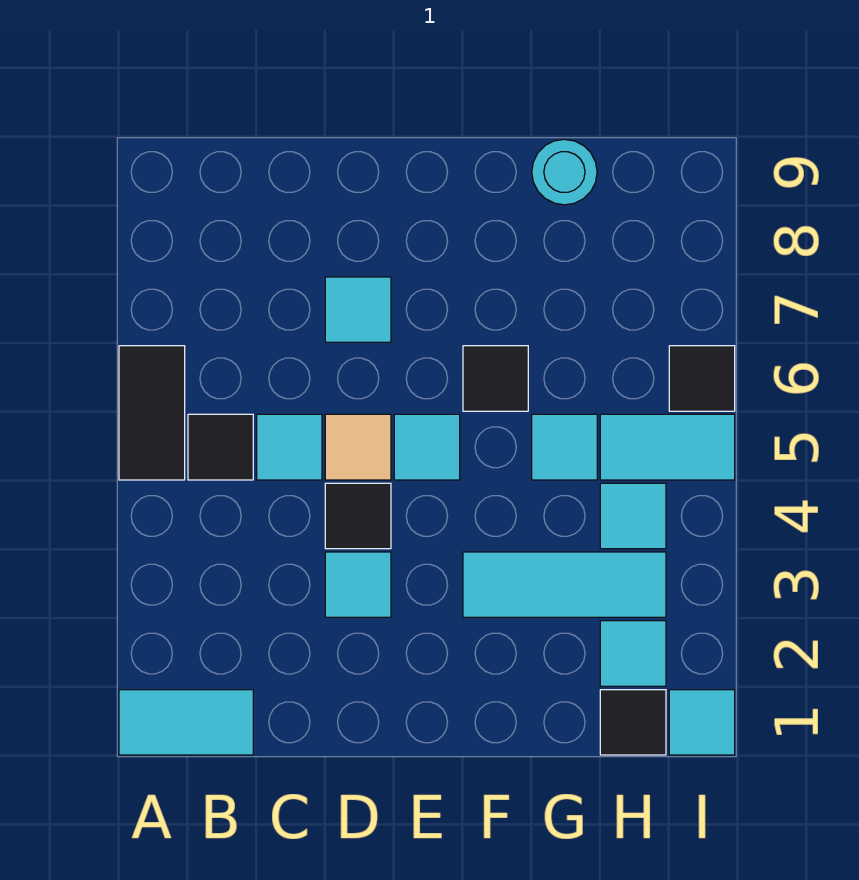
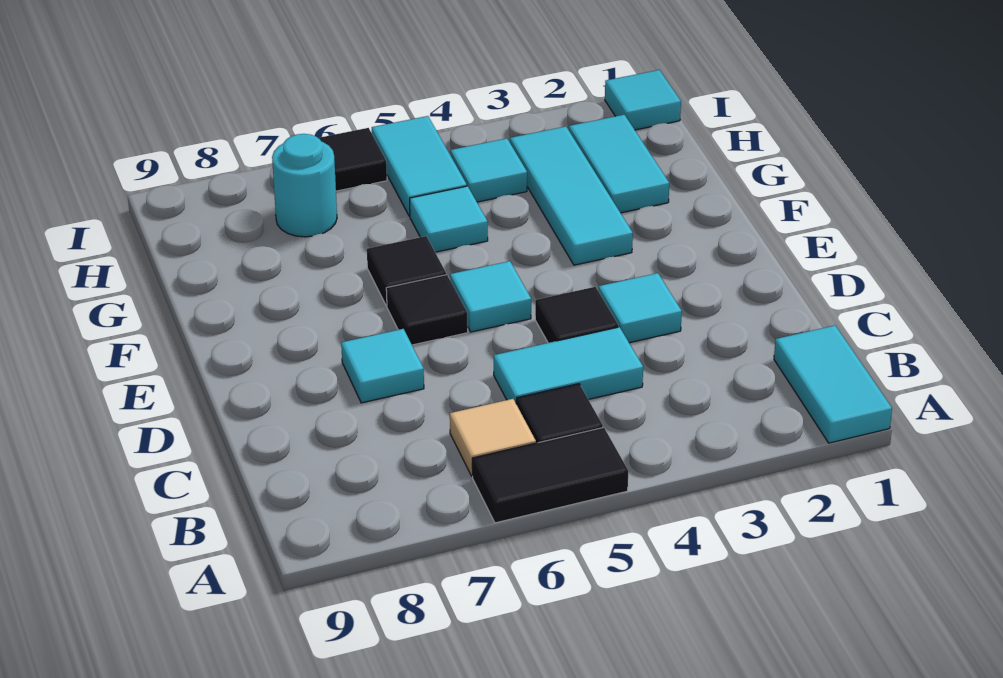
cyan tile C5 level 1 -> cyan tile C4:C5 level 1
tan tile D5 level 1 -> tan tile B6 level 1
cyan round brick G9 level 1 -> cyan round brick H7 level 1
black tile H1 level 1 -> black tile E6 level 1
cyan tile H2 level 1 -> cyan tile G2:H2 level 1

